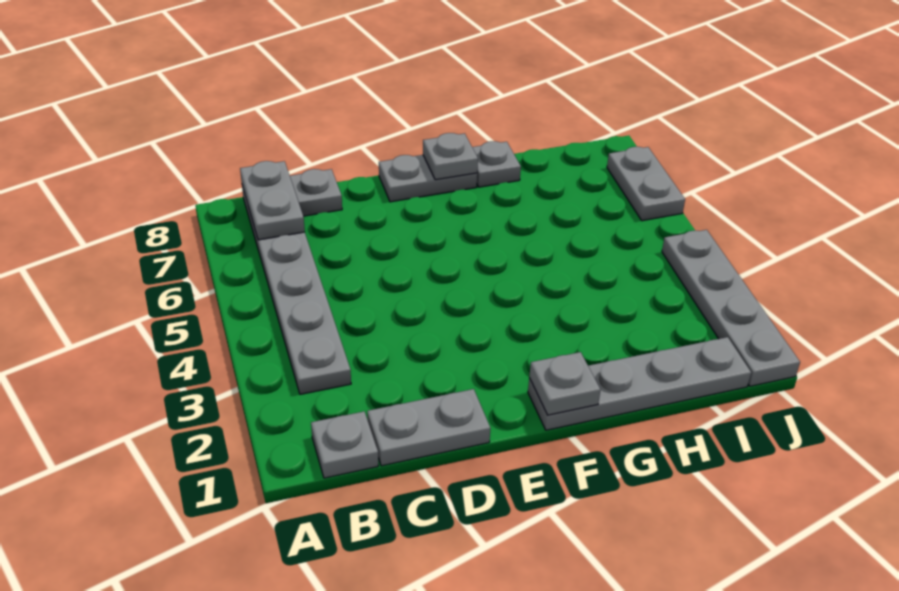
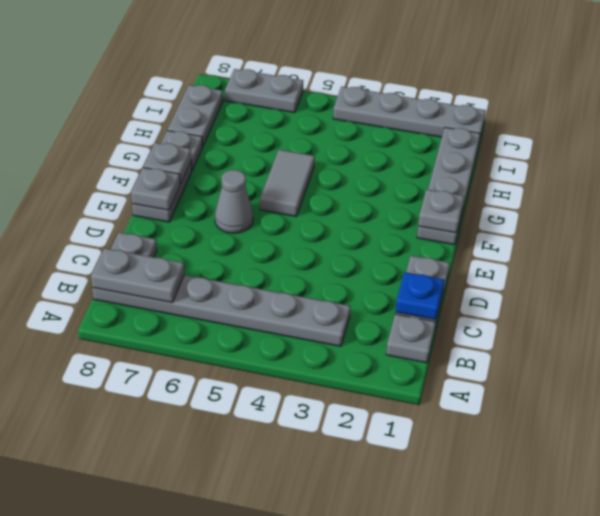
none -> blue plate C1 level 2
none -> grey cone E6 level 1
none -> grey plate E8 level 2
none -> grey tile F5:G5 level 1
none -> grey plate H8:I8 level 1

